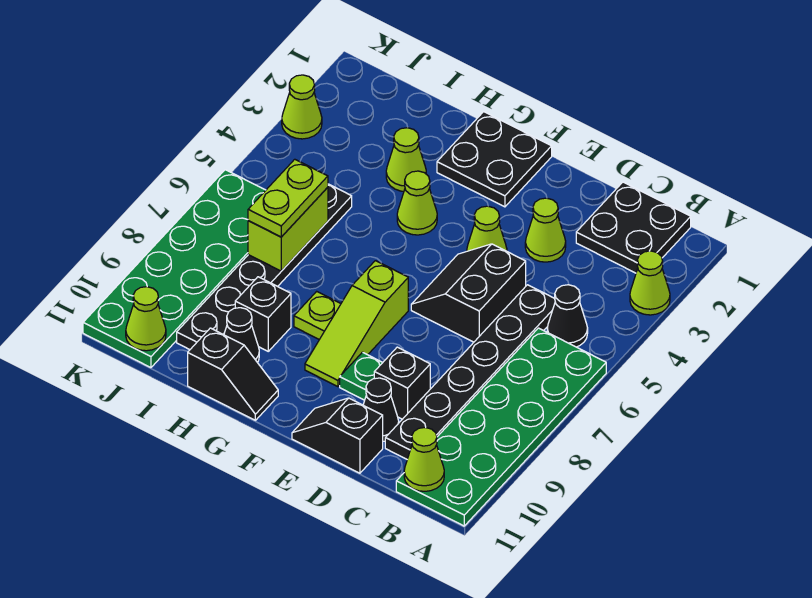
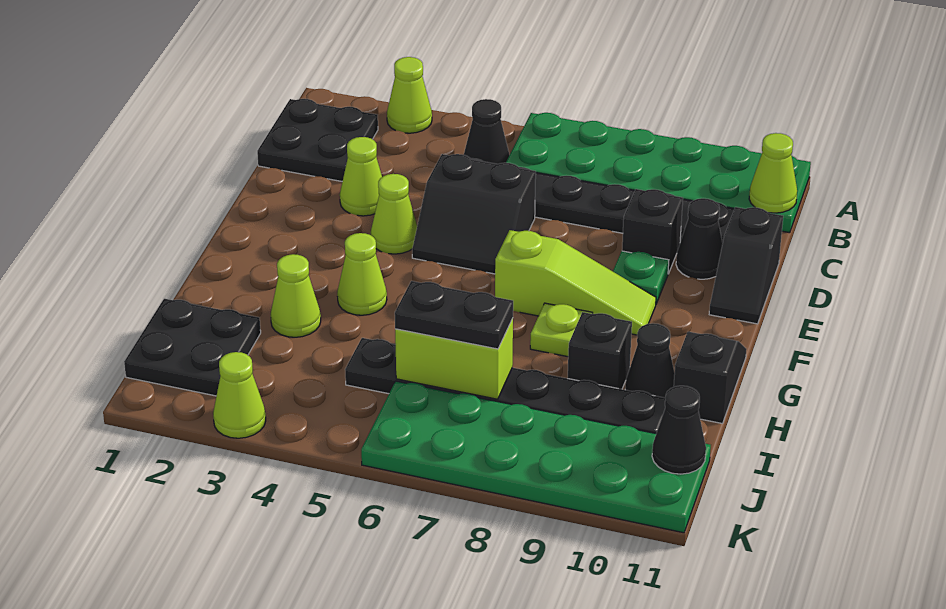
black plate F1:G2 level 1 -> black plate I1:J2 level 1
lime plate I6:I7 level 3 -> black plate I6:I7 level 3
lime cone J11 level 2 -> black cone J11 level 2

